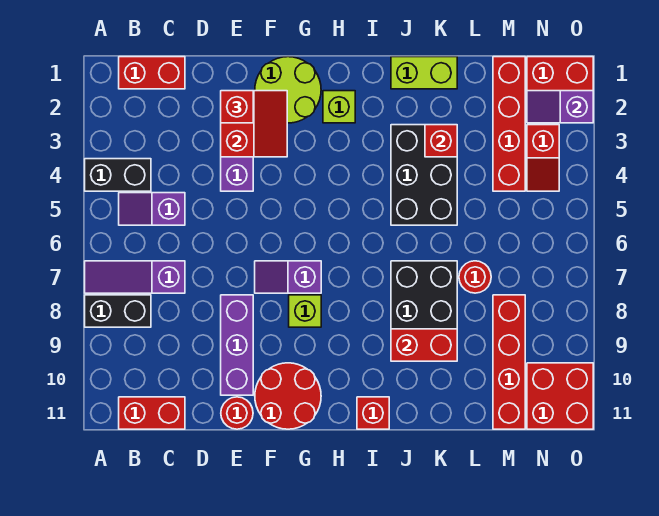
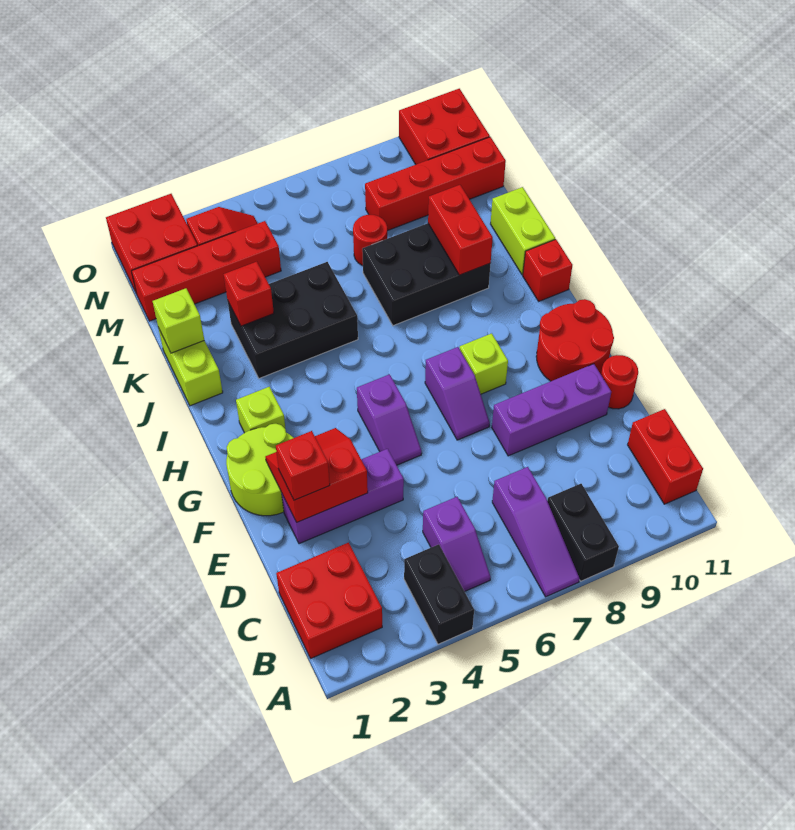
red brick B1:C1 level 1 -> red brick B1:C2 level 1
none -> lime brick J11:K11 level 1
none -> lime brick K1 level 2
purple slope N2:O2 level 2 top O -> purple slope F5:G5 level 1 top G

